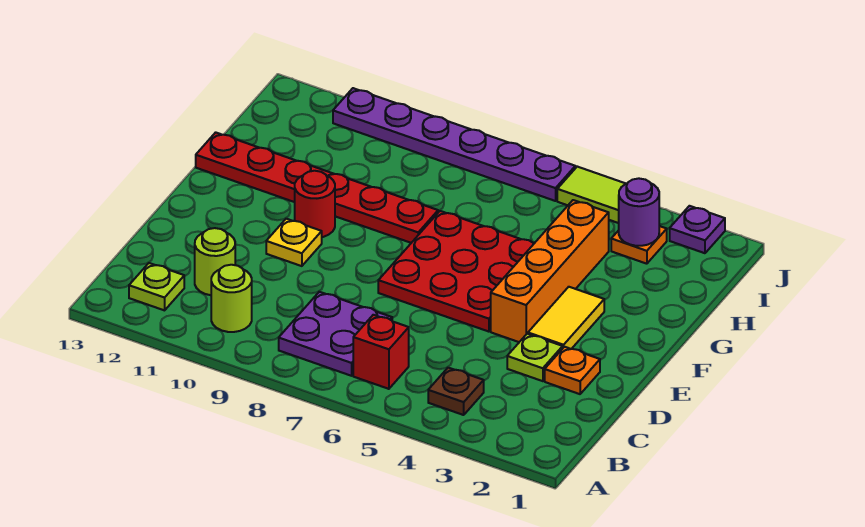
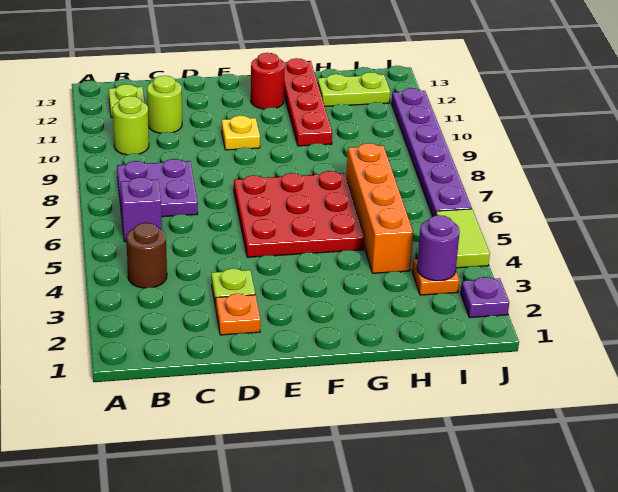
brown plate B4 level 1 -> brown round brick B4 level 1
red brick B6 level 1 -> purple brick B6 level 1
yellow tile E3:F3 level 1 -> none
orange brick E4:H4 level 1 -> orange brick H4:H7 level 1
red round brick F10 level 1 -> red round brick F12 level 1
red plate G8:G13 level 1 -> red plate G10:G13 level 1
none -> lime plate H12:I12 level 1

